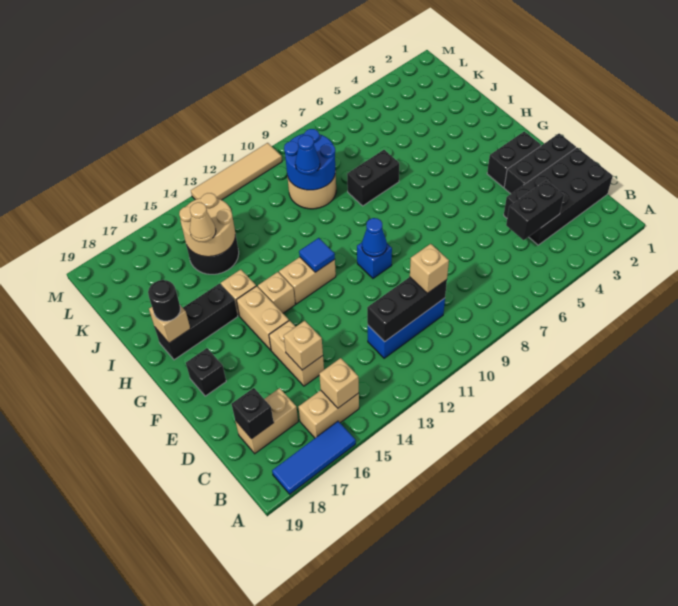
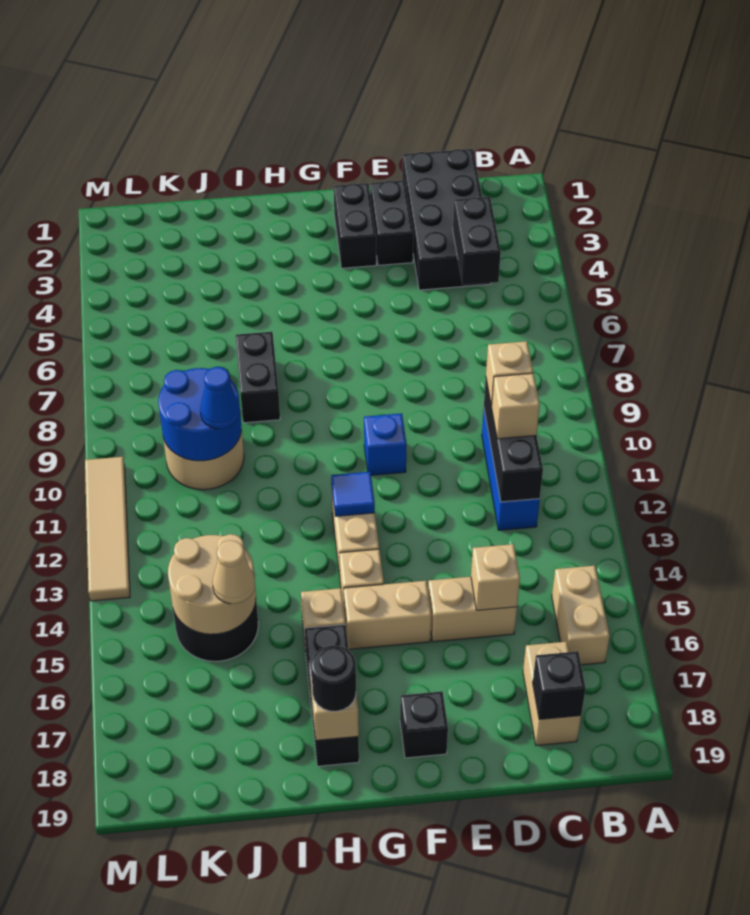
blue tile A16:A18 level 1 -> none
tan brick B15 level 2 -> tan brick C11 level 3
black brick E1:E3 level 1 -> black brick E2:E3 level 1
blue cone F10 level 2 -> none

